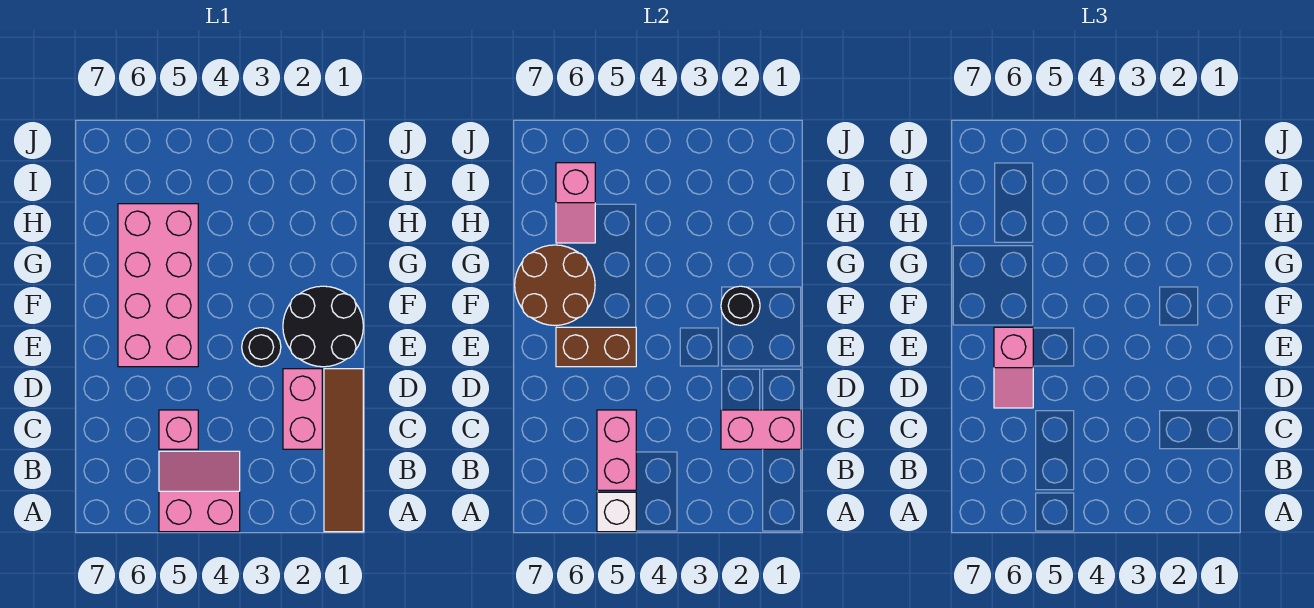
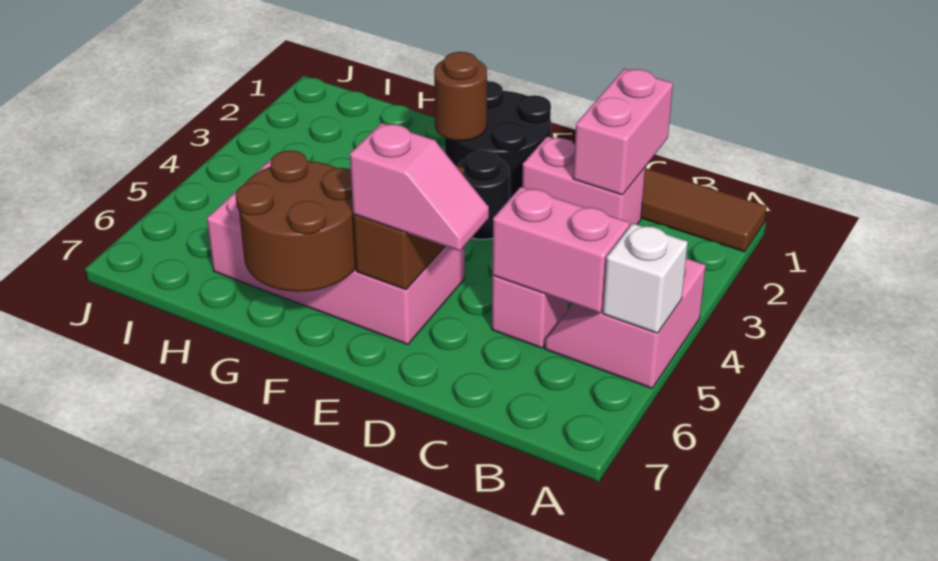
black round brick F2 level 2 -> brown round brick F2 level 2
pink slope H6:I6 level 2 top I -> none

